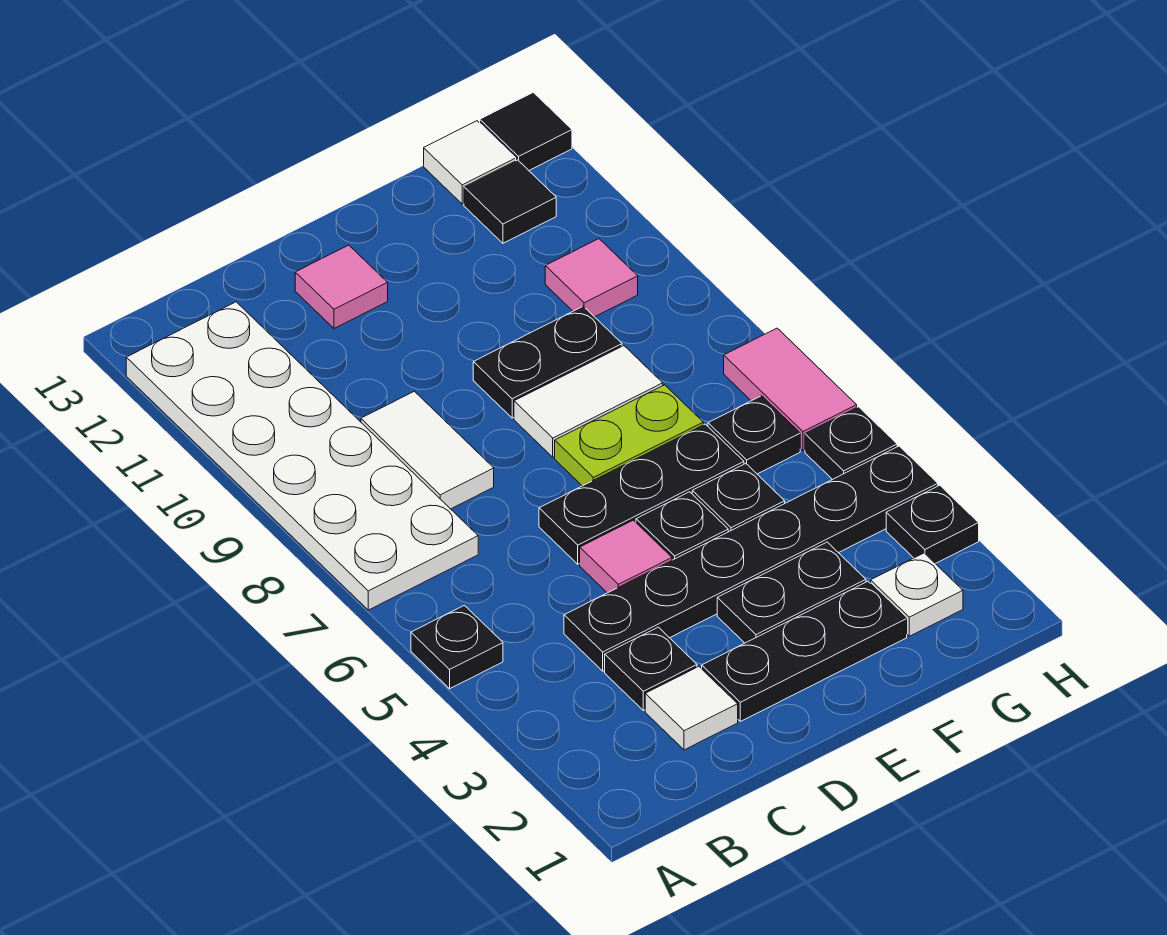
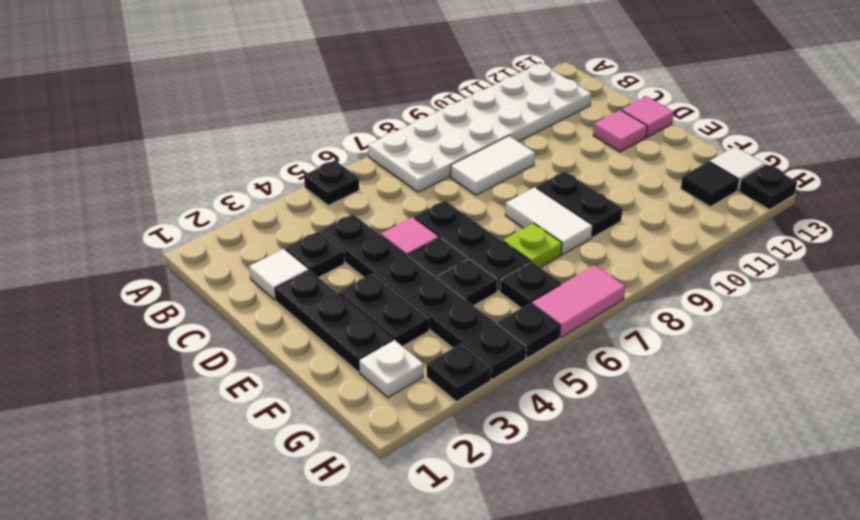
lime plate E7:F7 level 1 -> lime plate F7 level 1
pink tile G10 level 1 -> pink tile D13 level 1
black tile H13 level 1 -> black plate H13 level 1

